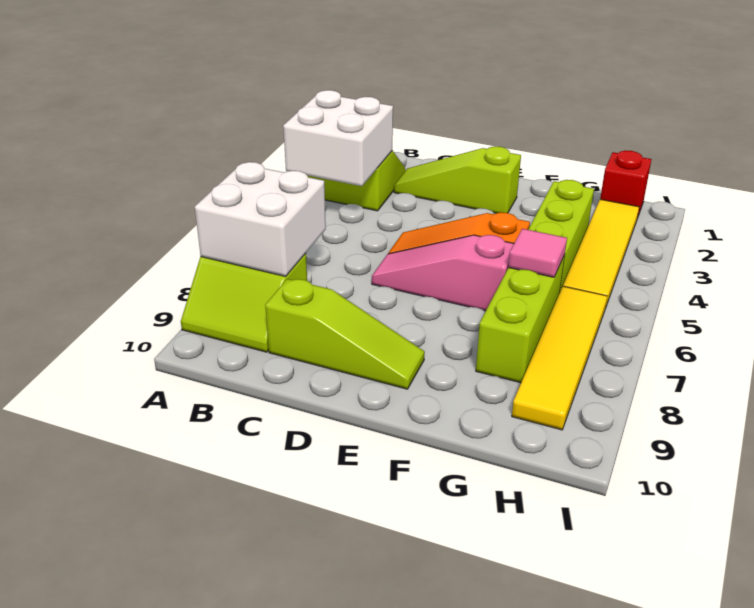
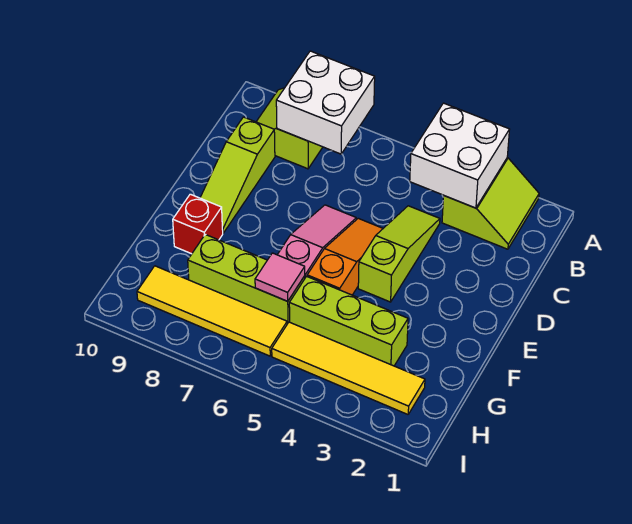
lime slope C2:E2 level 1 top E -> lime slope C4:E4 level 1 top E
red brick H1 level 1 -> red brick F9 level 1

